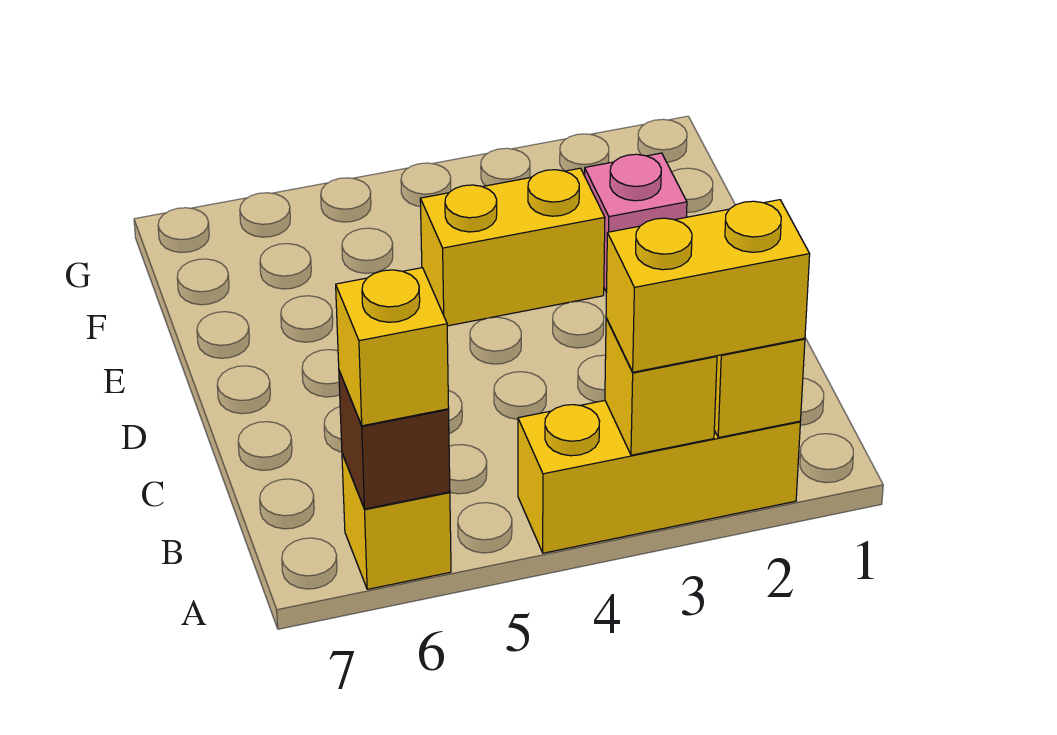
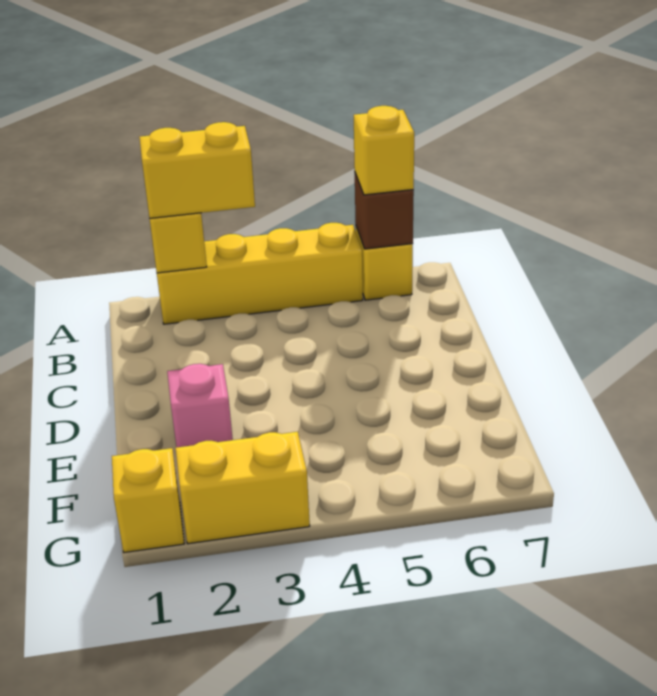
yellow brick A2:A4 level 1 -> yellow brick A2:A5 level 1
yellow brick A3 level 2 -> yellow brick G1 level 1
yellow brick E3:E4 level 1 -> yellow brick G2:G3 level 1

